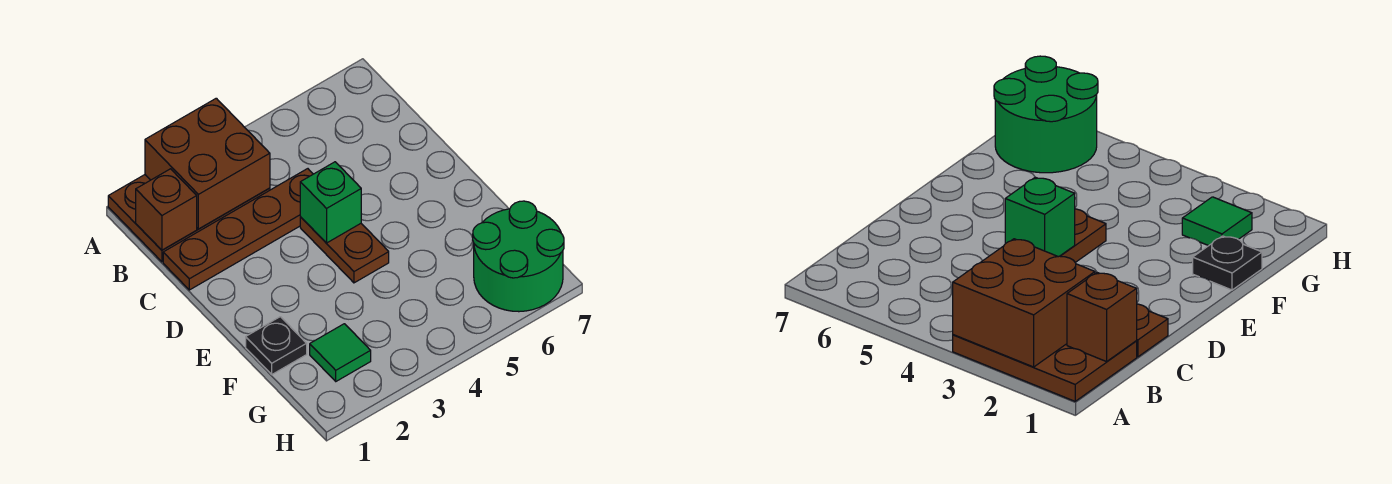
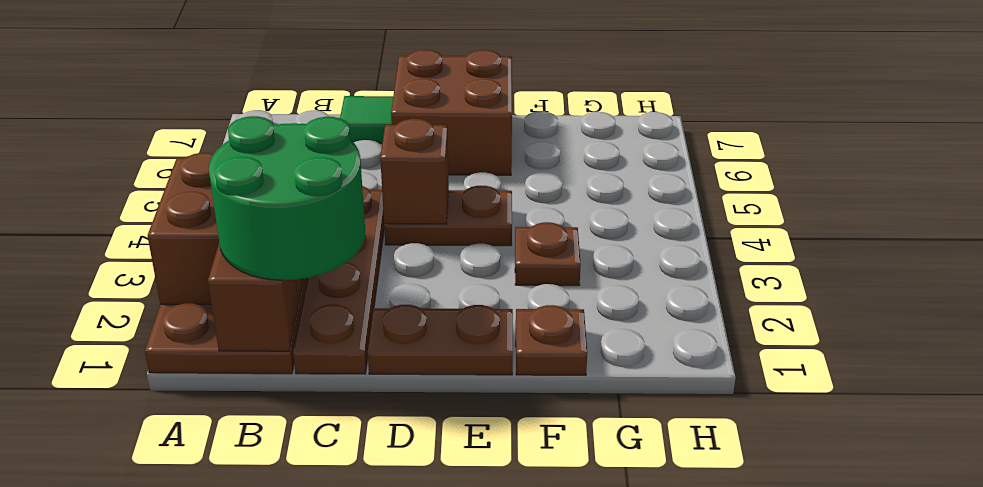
none -> brown plate D1:E1 level 1
green brick D4 level 2 -> brown brick D4 level 2
none -> brown brick D6:E7 level 1
black plate F1 level 1 -> brown plate F1 level 1
none -> brown plate F3 level 1
green tile G2 level 1 -> green tile C7 level 1
green round brick G6:H7 level 1 -> green round brick B1:C2 level 3

